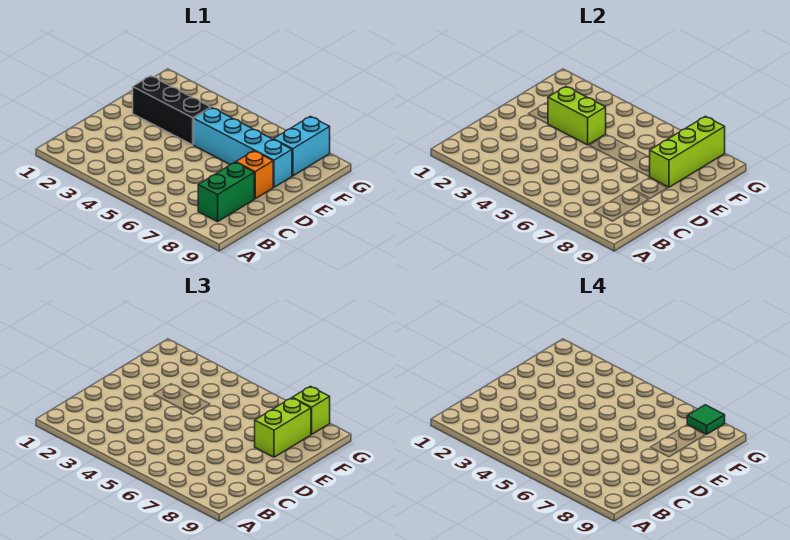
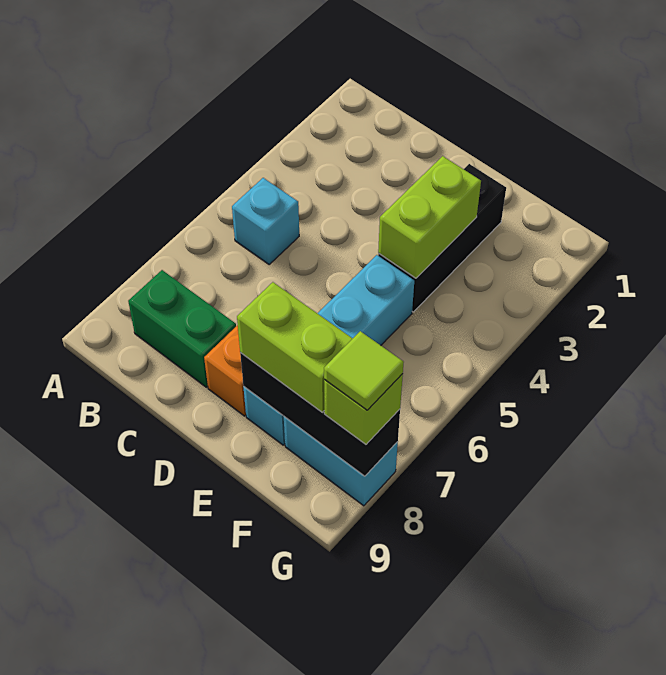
none -> cyan brick B5 level 1
lime brick E8:G8 level 2 -> black brick E8:G8 level 2
green tile G8 level 4 -> lime tile G8 level 4

